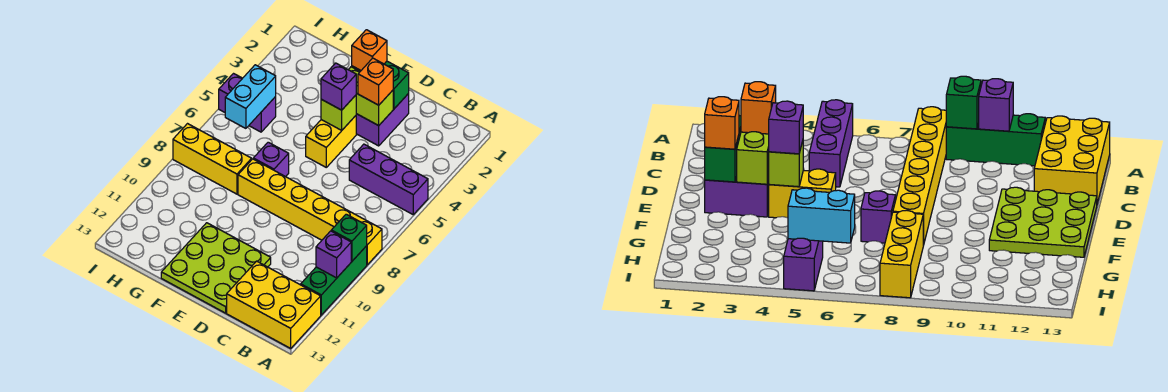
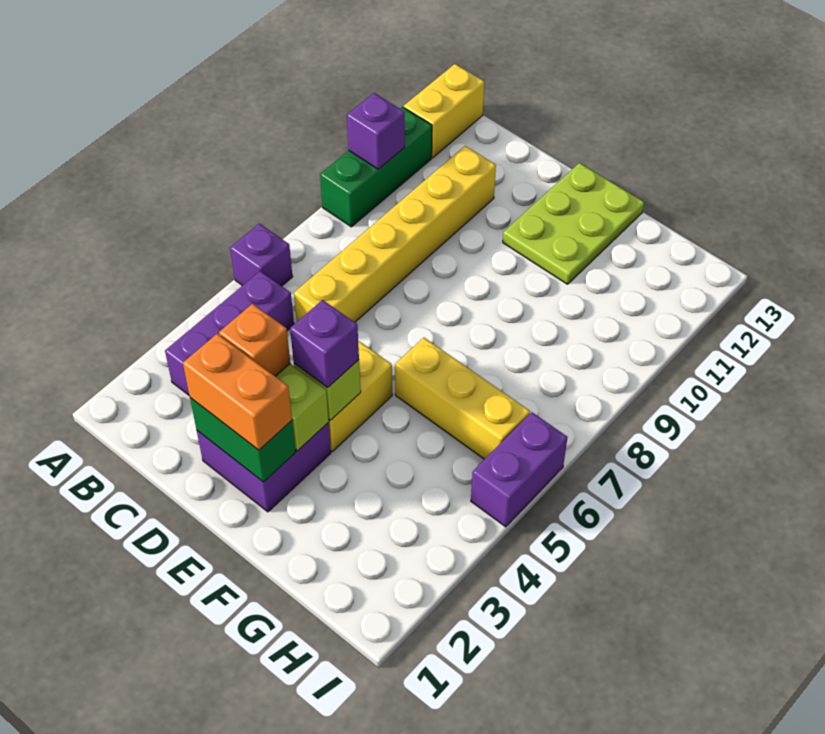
purple brick A5:C5 level 1 -> purple brick B3:B5 level 1
yellow brick A8:F8 level 1 -> yellow brick C6:C11 level 1
green brick A9 level 2 -> none
yellow brick A12:C13 level 1 -> yellow brick A12:A13 level 1
lime plate D11:F13 level 1 -> lime plate E11:F13 level 1
orange brick E2 level 3 -> orange brick D2:E2 level 3
purple brick F7 level 1 -> purple brick A6 level 1
yellow brick G8:I8 level 1 -> yellow brick F6:H6 level 1
purple brick H5:I5 level 1 -> purple brick I5:I6 level 1
cyan brick H5:H6 level 2 -> none

